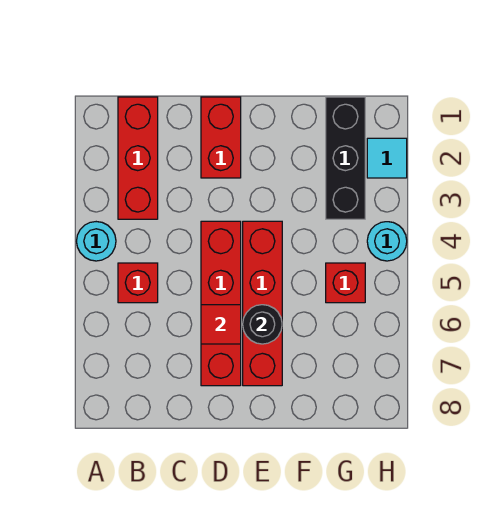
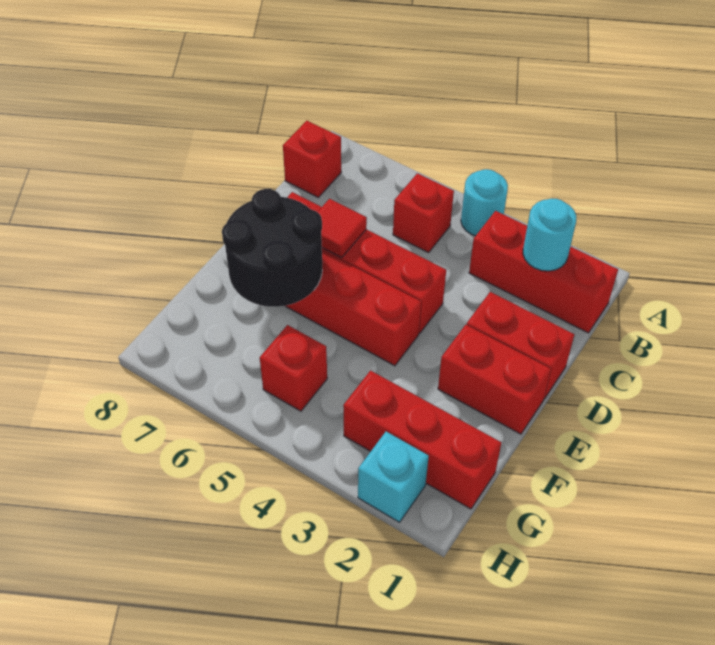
none -> red brick B8 level 1
none -> red brick E1:E2 level 1
black round brick E6 level 2 -> black round brick E6:F7 level 2
black brick G1:G3 level 1 -> red brick G1:G3 level 1
cyan tile H2 level 1 -> cyan brick H2 level 1
cyan round brick H4 level 1 -> cyan round brick B2 level 2

